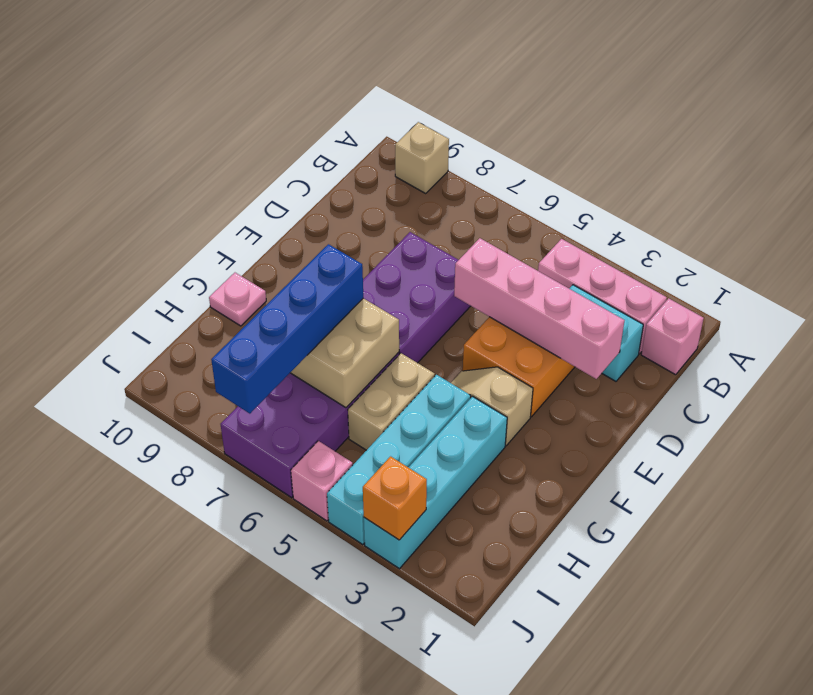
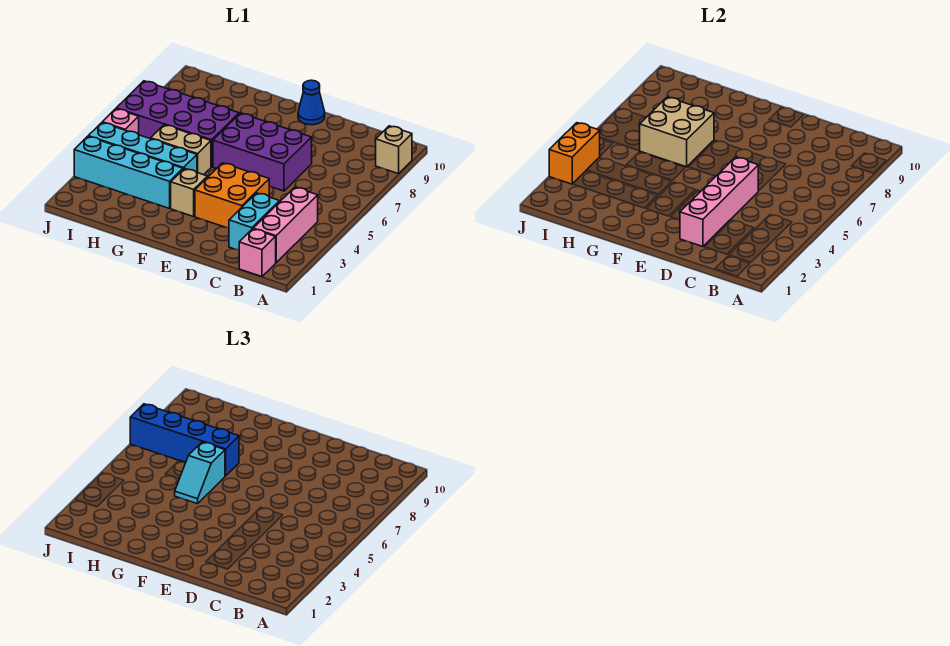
none -> blue cone E10 level 1
none -> cyan slope G5:G6 level 3 top 6
pink plate G10 level 1 -> none
orange brick J3 level 2 -> orange brick J3:J4 level 2

